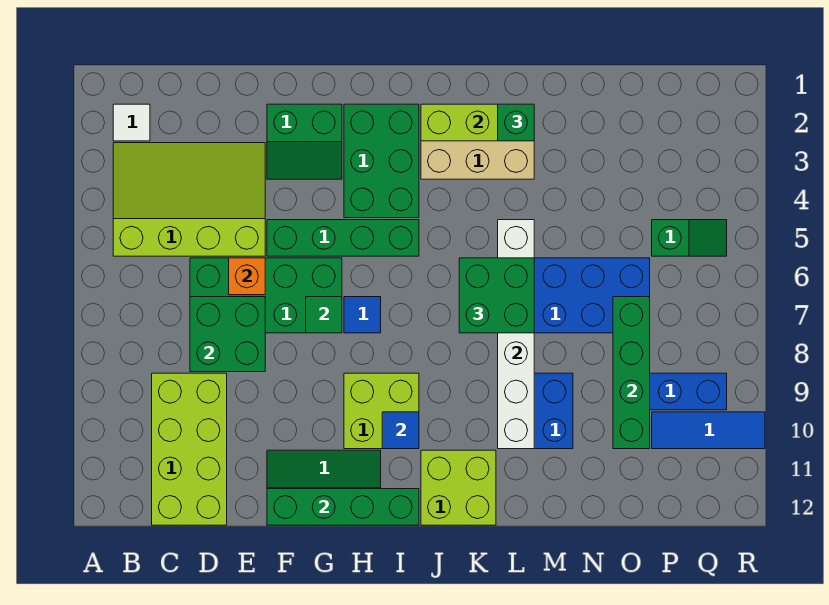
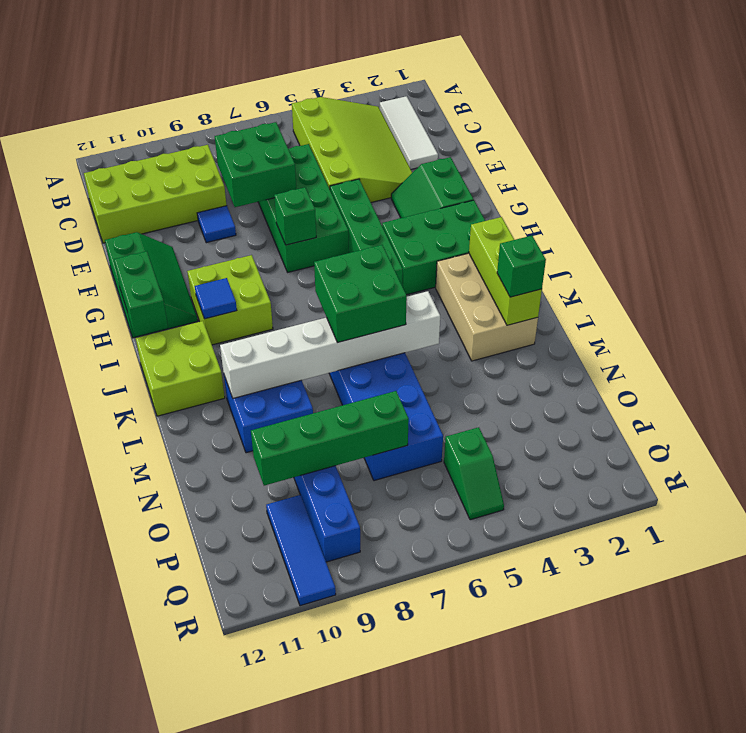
white tile B2 level 1 -> white tile B2:D2 level 1
orange brick E6 level 2 -> none
green brick F12:I12 level 2 -> green brick H12:I12 level 2
green tile G7 level 2 -> green brick G7 level 2
blue tile H7 level 1 -> blue tile E9 level 1

